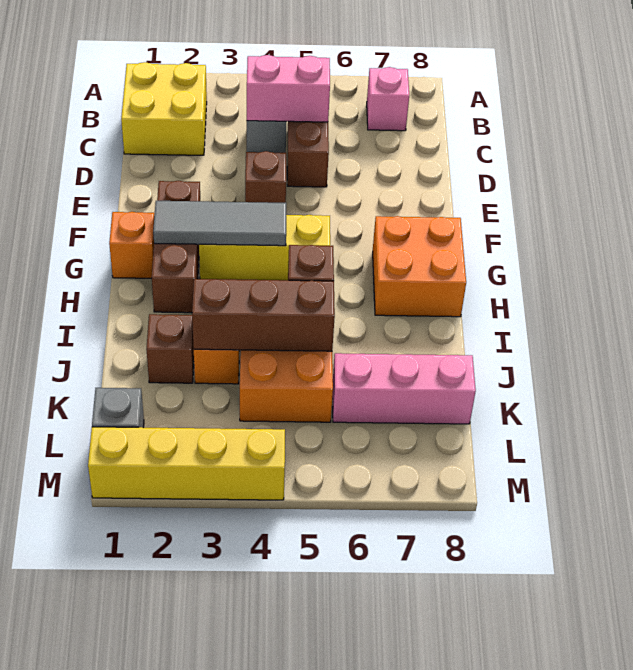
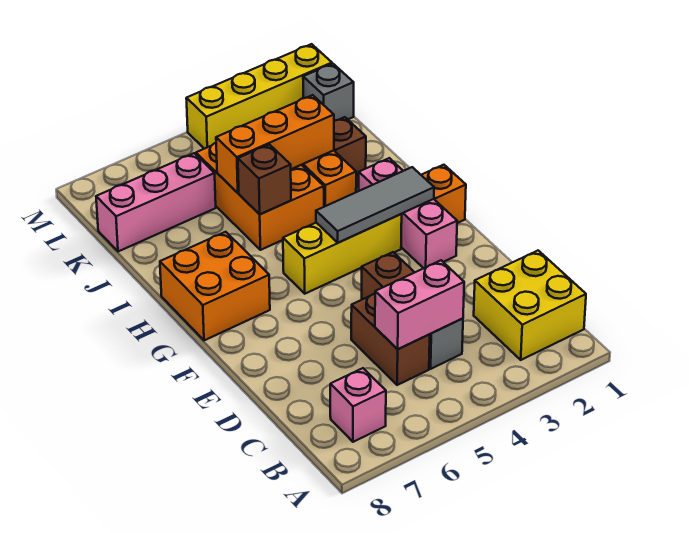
brown brick F2:H2 level 1 -> pink brick F2:H2 level 1
brown brick J3:J5 level 2 -> orange brick J3:J5 level 2

